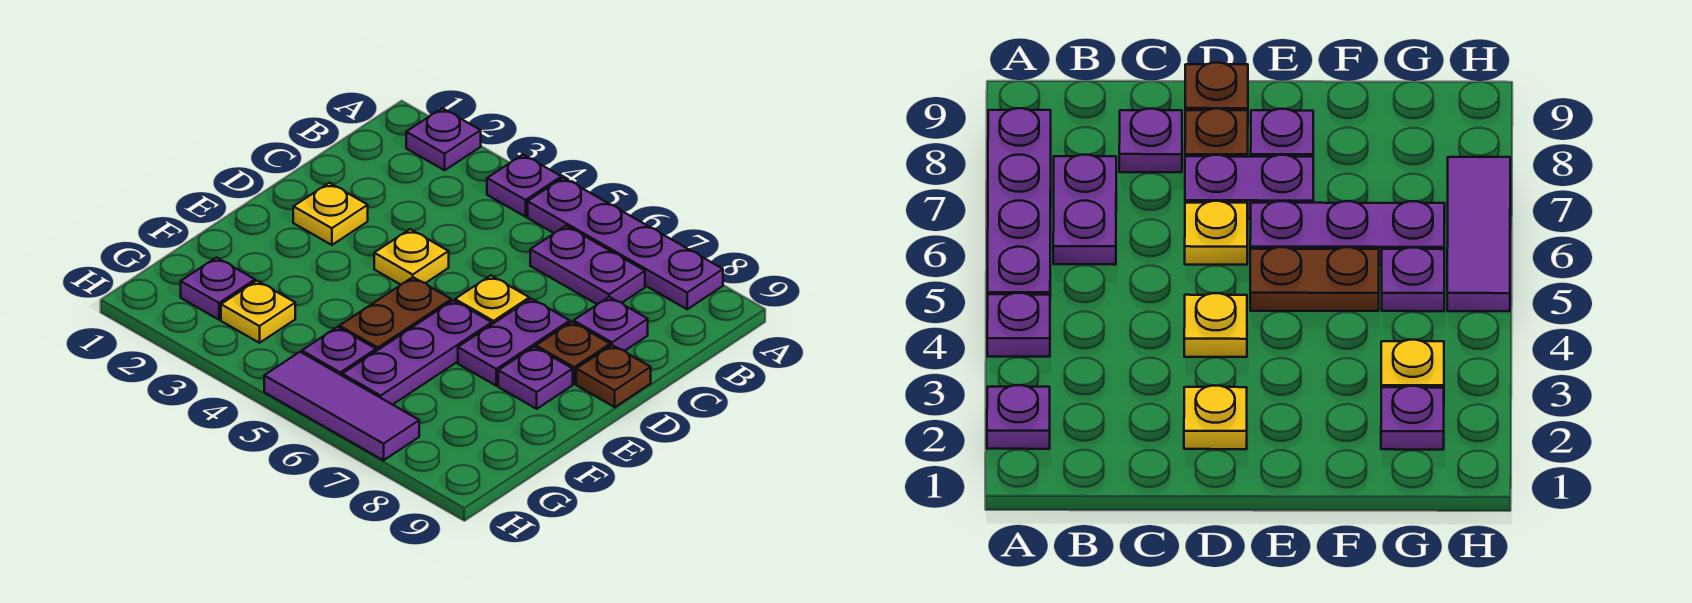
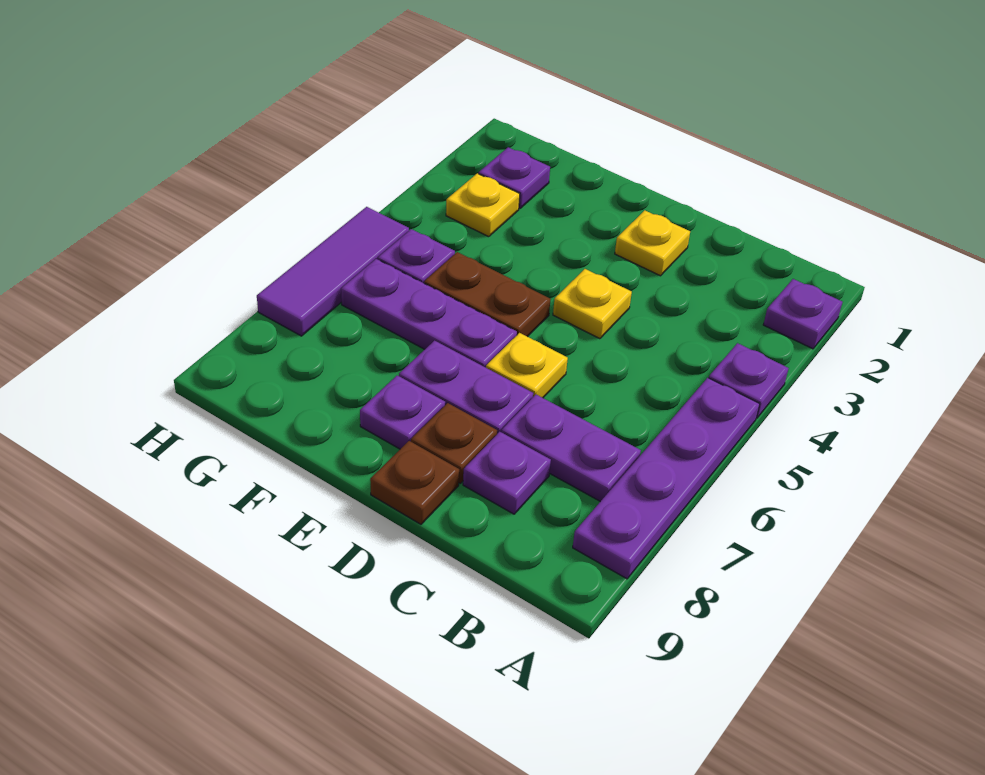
purple plate B6:B7 level 1 -> purple plate B7:C7 level 1

